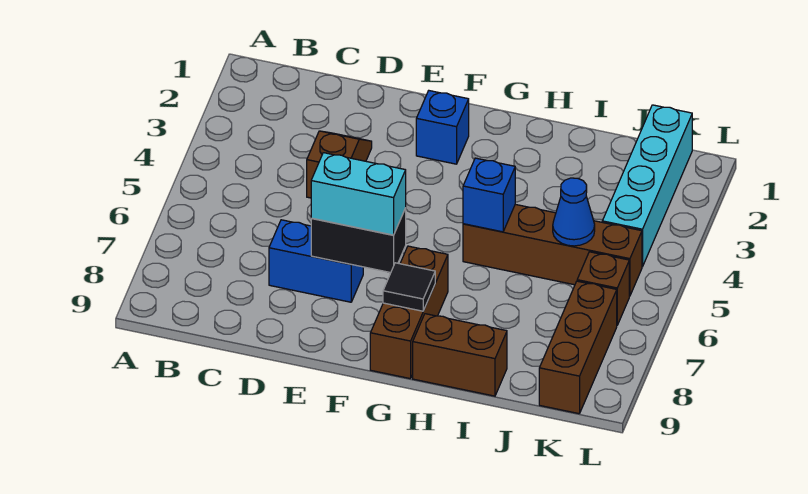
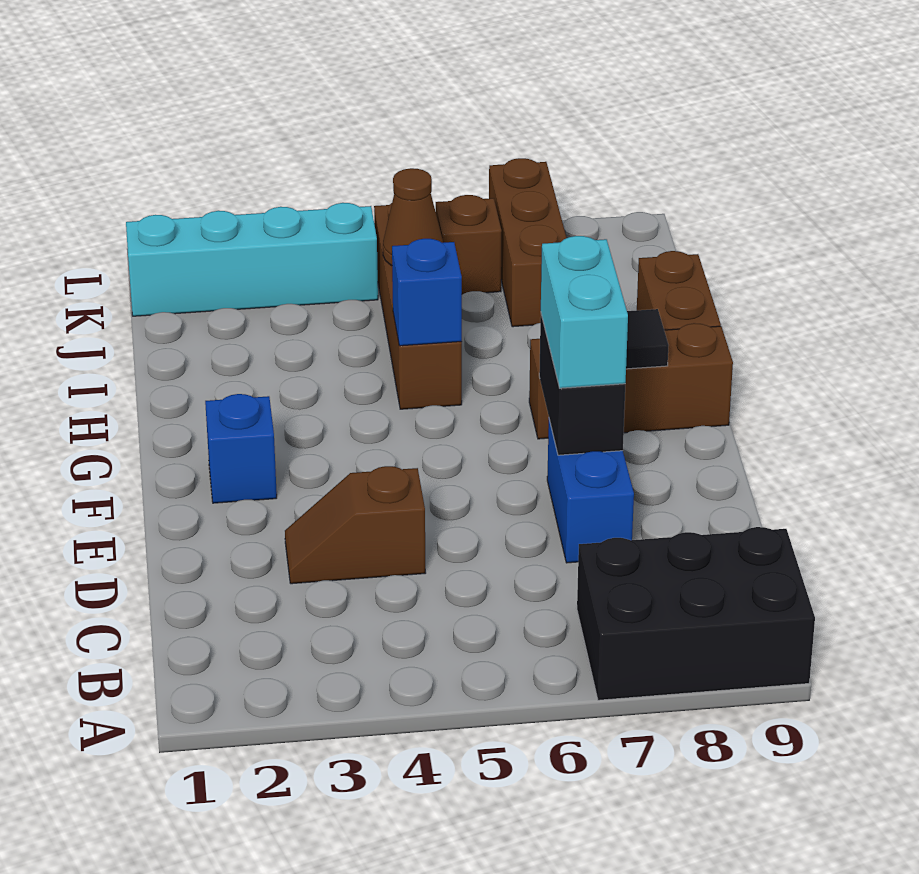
none -> black brick A7:B9 level 1
blue cone J5 level 2 -> brown cone J5 level 2
brown brick K7:K9 level 1 -> brown brick J7:L7 level 1

